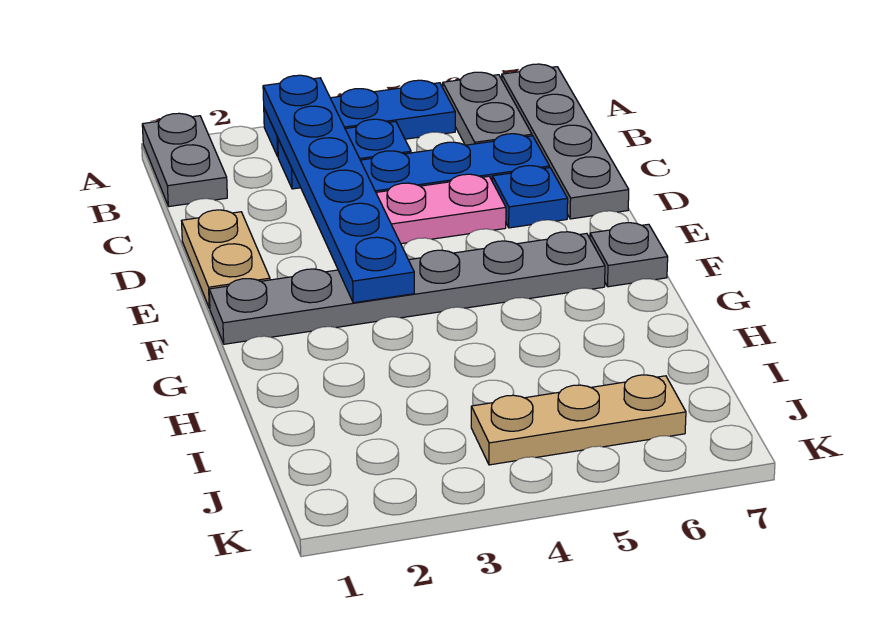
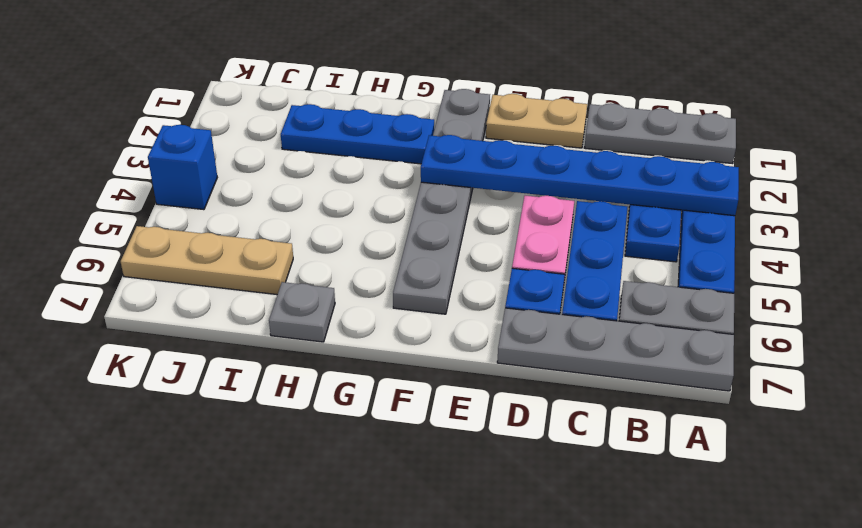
grey plate A1:B1 level 1 -> grey plate A1:C1 level 1
grey plate F7 level 1 -> grey plate H7 level 1
none -> blue plate G2:I2 level 1
tan plate J4:J6 level 1 -> tan plate I6:K6 level 1
none -> blue brick K4 level 1

